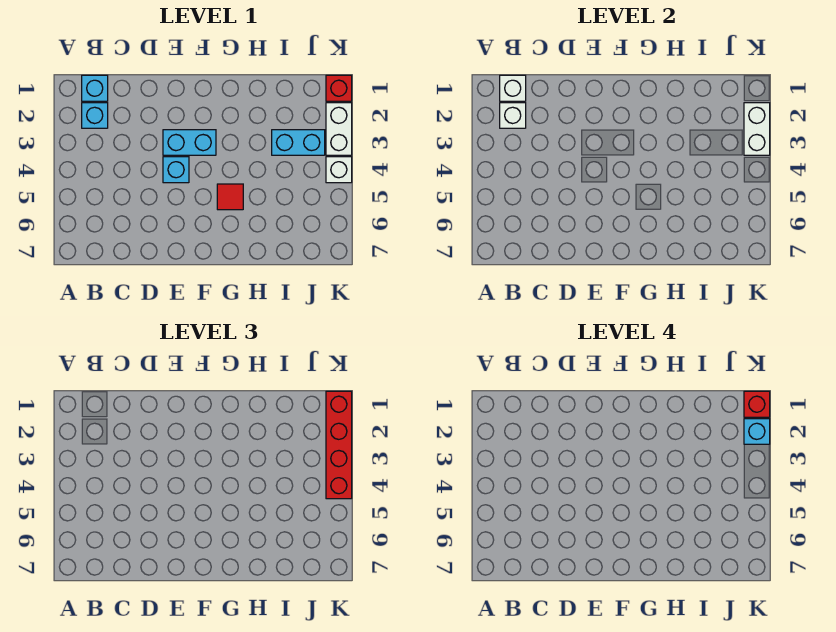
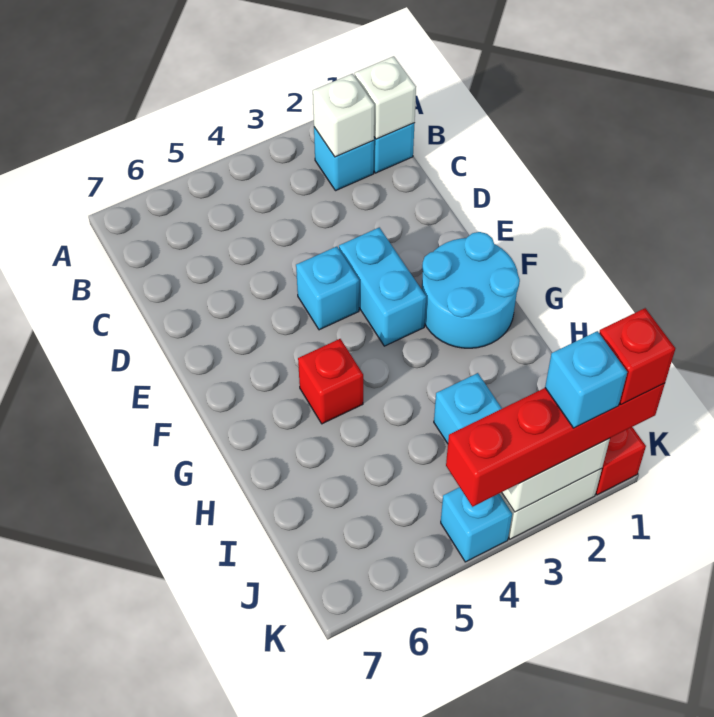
none -> cyan round brick F1:G2 level 1
red tile G5 level 1 -> red brick G5 level 1
white brick K4 level 1 -> cyan brick K4 level 1

